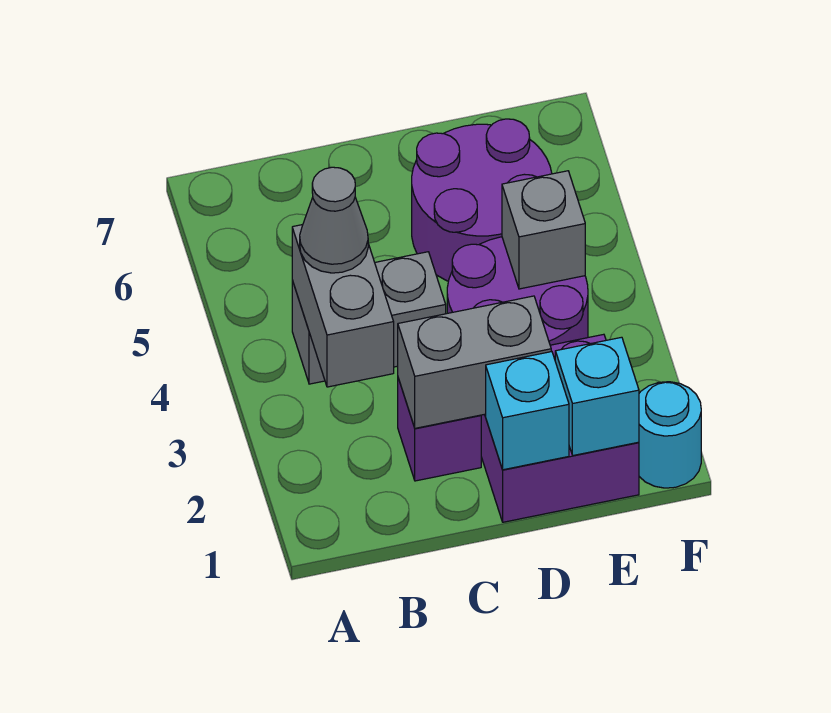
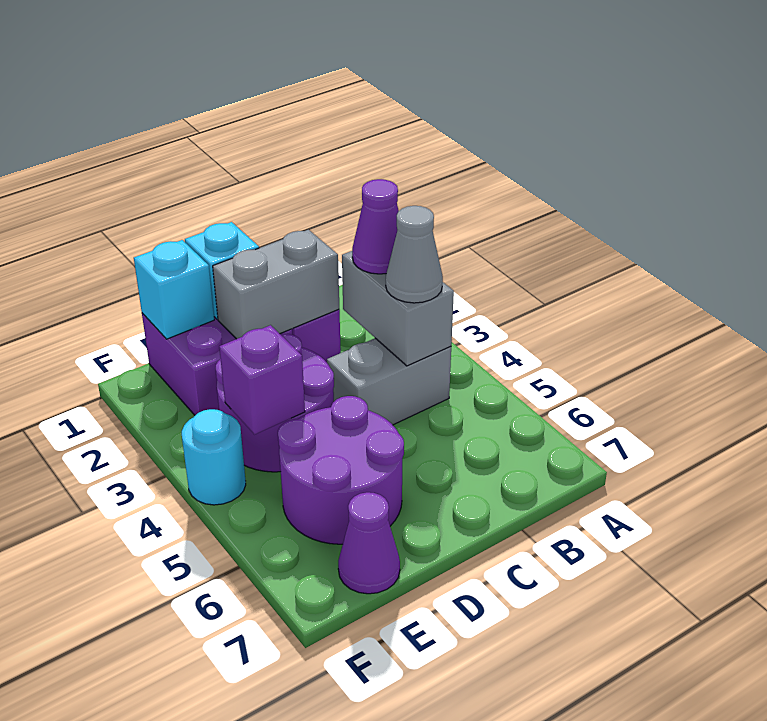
none -> purple cone B3 level 3
grey brick E4 level 2 -> purple brick E4 level 2
none -> purple cone E7 level 1
cyan round brick F1 level 1 -> cyan round brick F4 level 1

